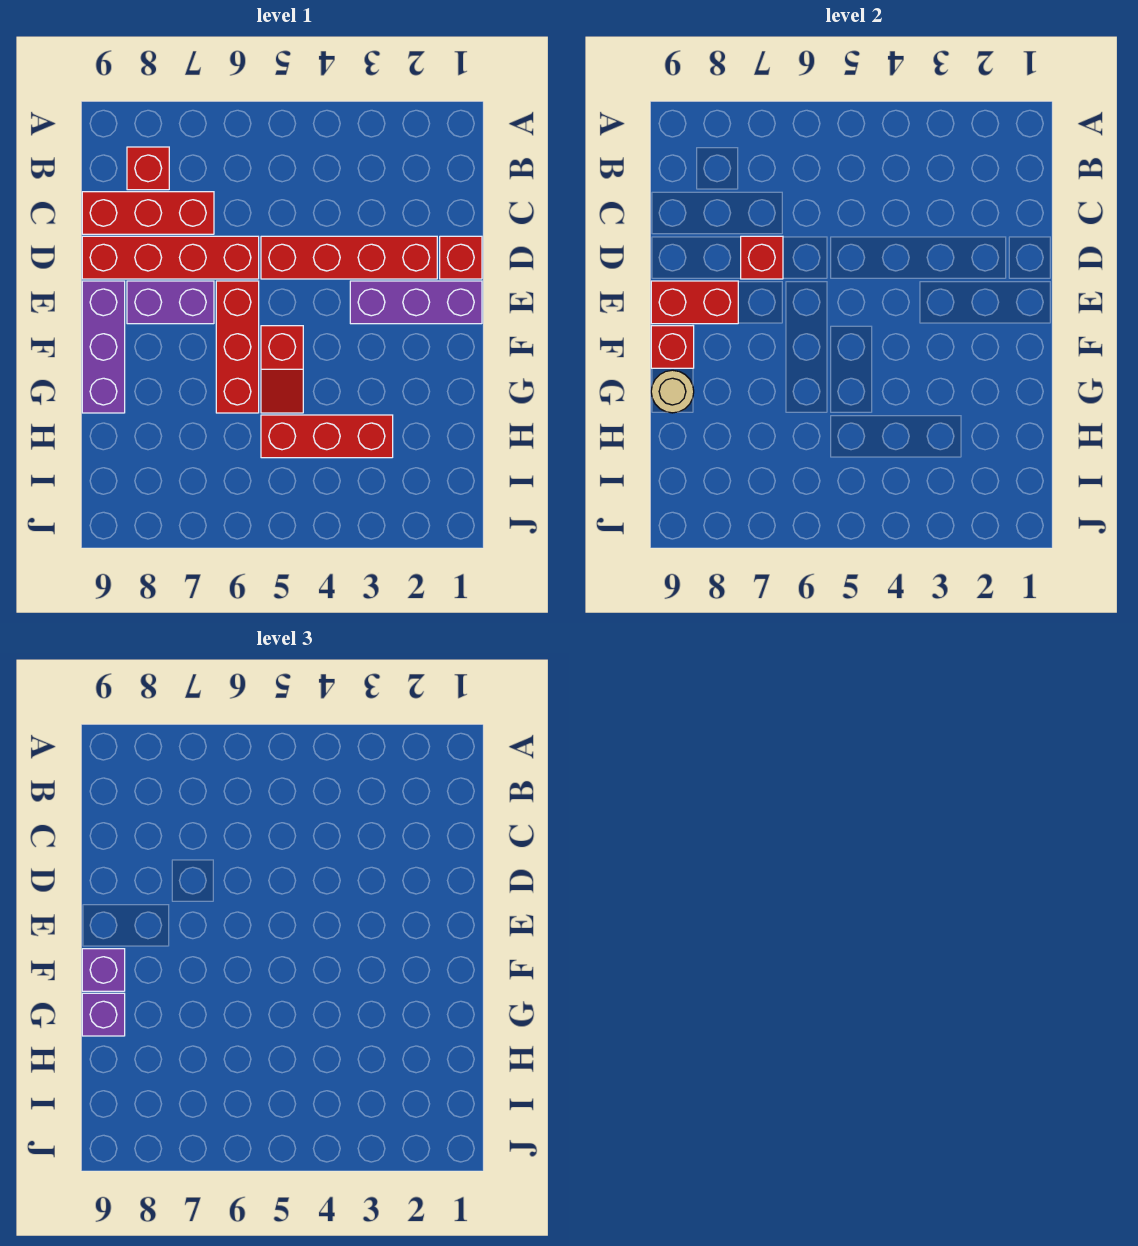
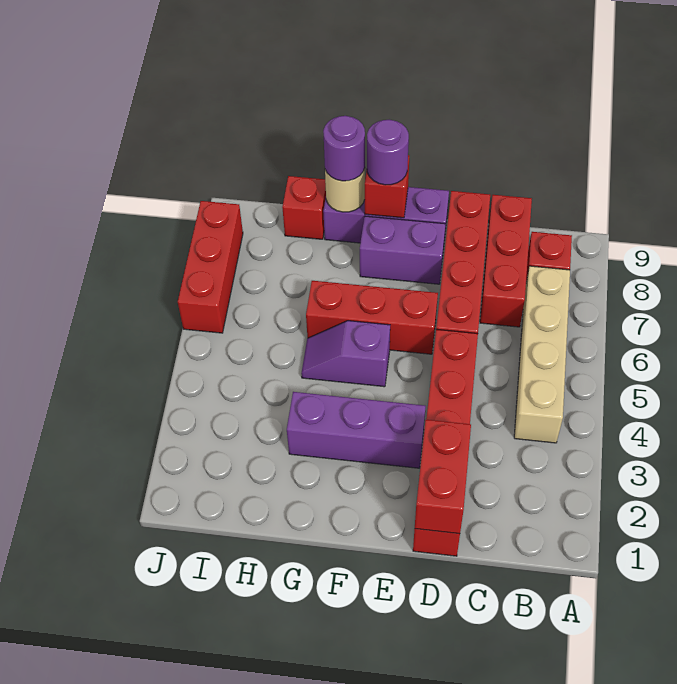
none -> tan brick B4:B7 level 1
red brick D7 level 2 -> red brick H9 level 1
purple brick E1:E3 level 1 -> purple brick E3:G3 level 1
purple brick E7:E8 level 1 -> purple brick E8:F8 level 1
red brick E8:E9 level 2 -> red brick D1:D2 level 2
red slope F5:G5 level 1 top F -> purple slope F5:G5 level 1 top F
purple brick F9 level 3 -> purple round brick F9 level 3
purple brick G9 level 3 -> purple round brick G9 level 3
red brick H3:H5 level 1 -> red brick J6:J8 level 1

